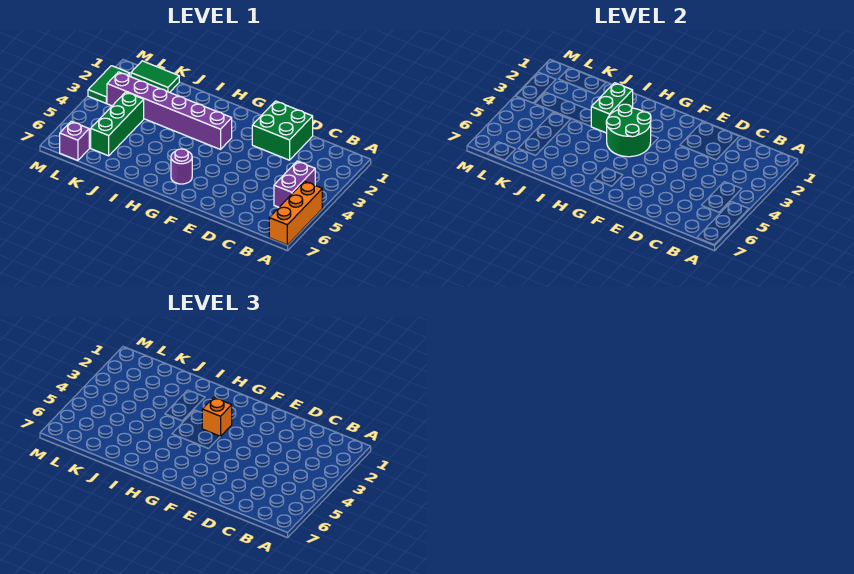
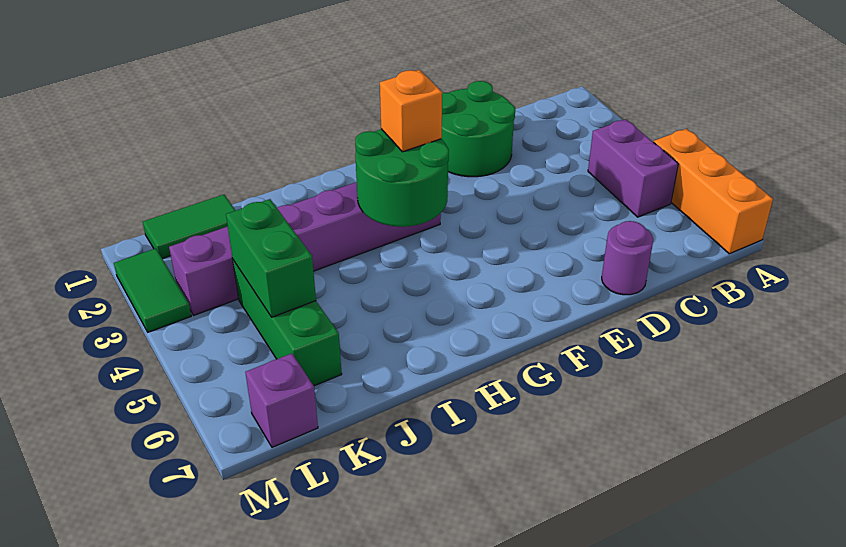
green brick D1:E2 level 1 -> green round brick D1:E2 level 1
purple round brick G6 level 1 -> purple round brick D7 level 1
green brick I2:I3 level 2 -> green brick K4:K5 level 2

